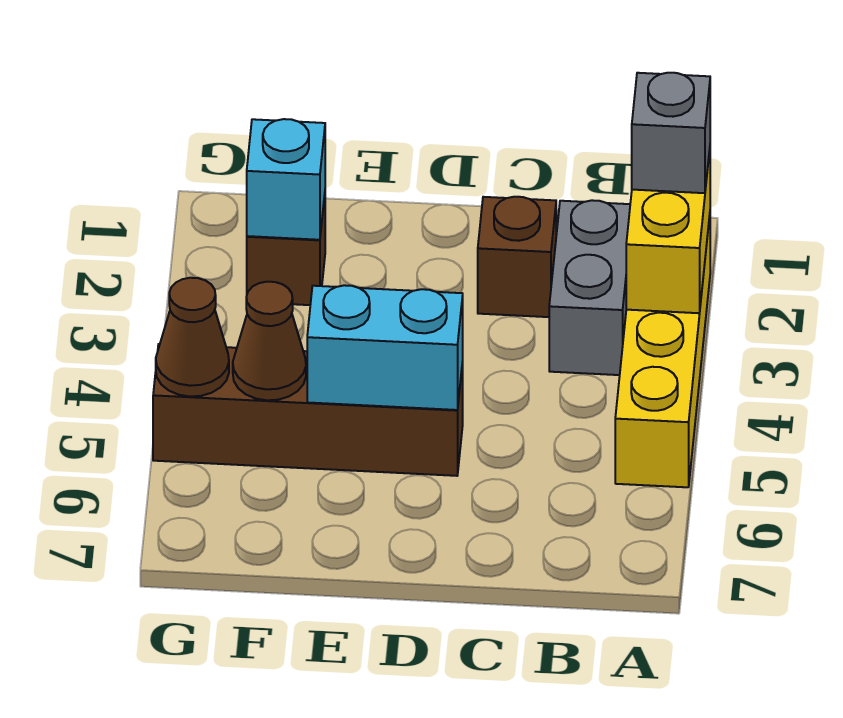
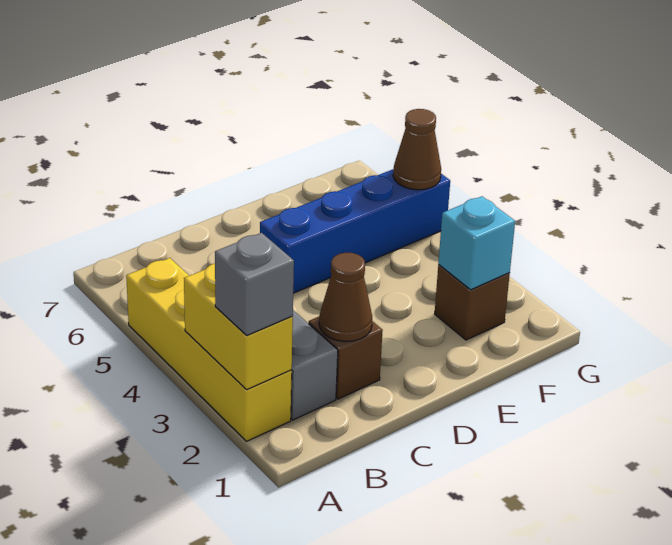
brown brick D5:G5 level 1 -> blue brick D5:G5 level 1
cyan brick D5:E5 level 2 -> none
brown cone F5 level 2 -> brown cone C2 level 2

